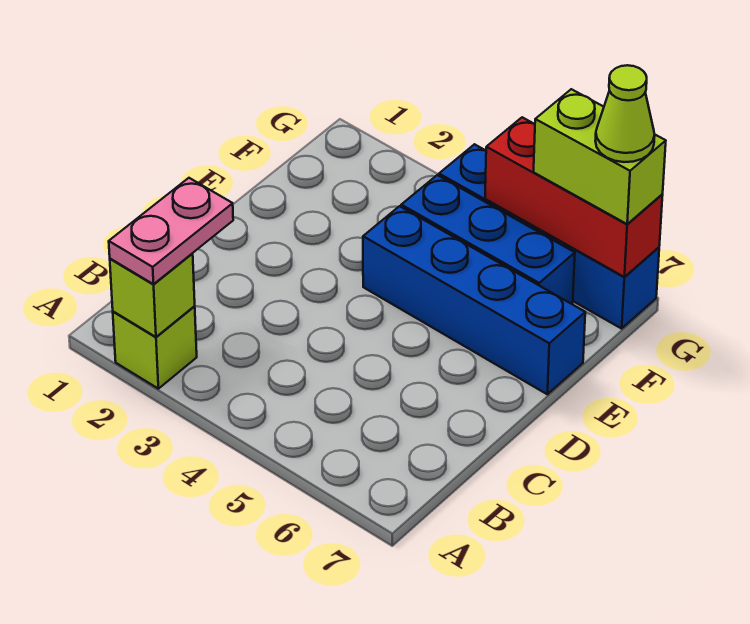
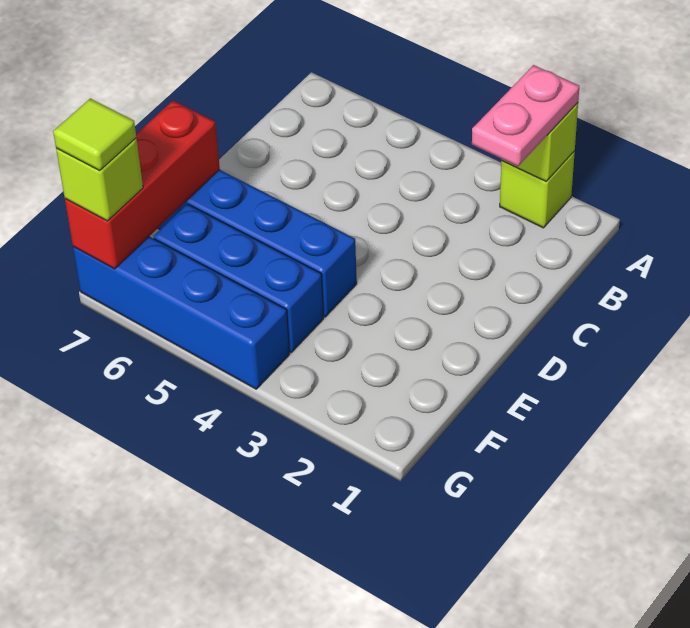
red brick G5:G7 level 2 -> red brick E7:G7 level 2
lime brick G6:G7 level 3 -> lime brick G7 level 3
lime cone G7 level 4 -> lime tile G7 level 4

